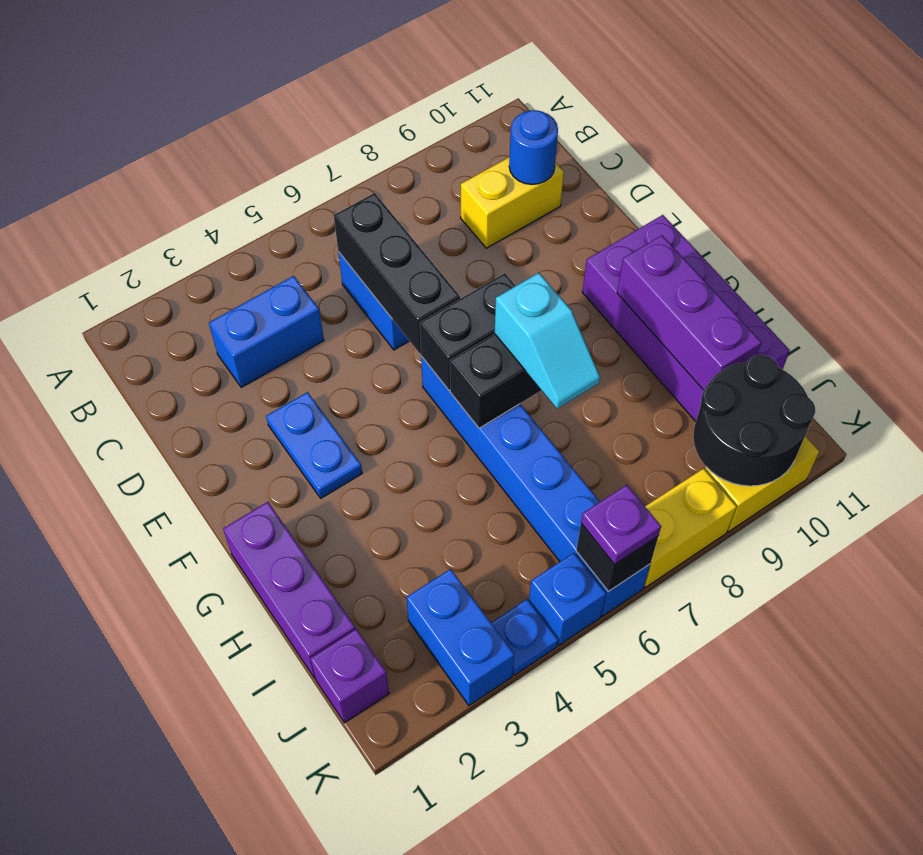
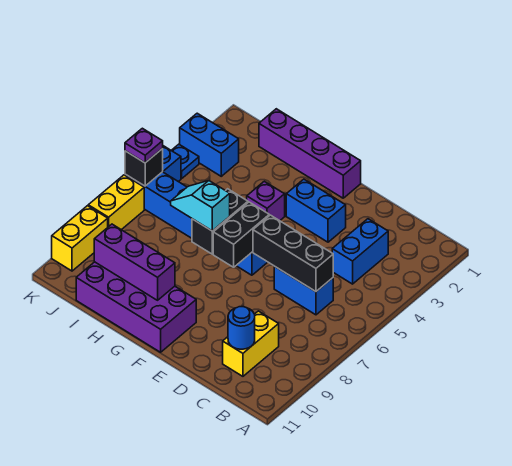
blue plate E3:F3 level 1 -> blue brick E3:F3 level 1
purple brick G1:I1 level 1 -> purple brick F1:I1 level 1
purple brick J1 level 1 -> purple brick G4 level 1
black round brick J9:K10 level 2 -> none

